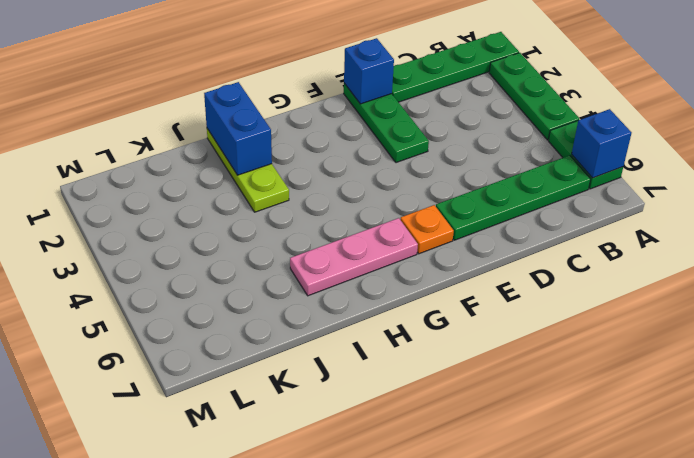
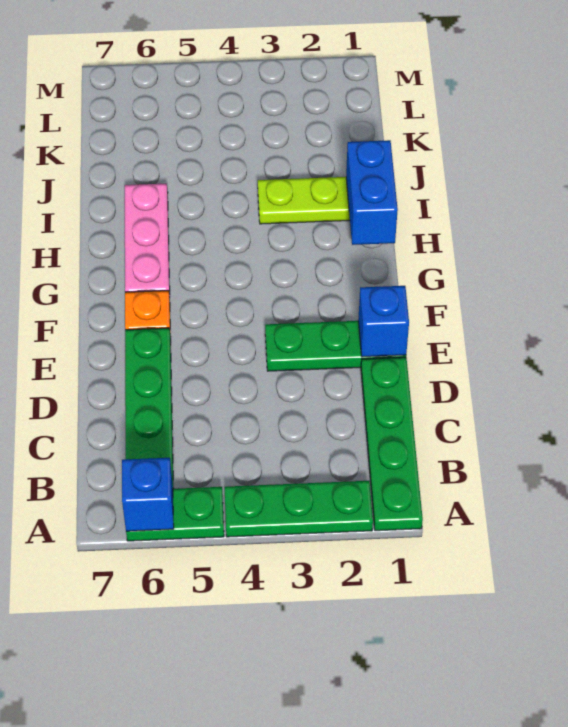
blue brick I1:I2 level 2 -> blue brick H1:I1 level 2

